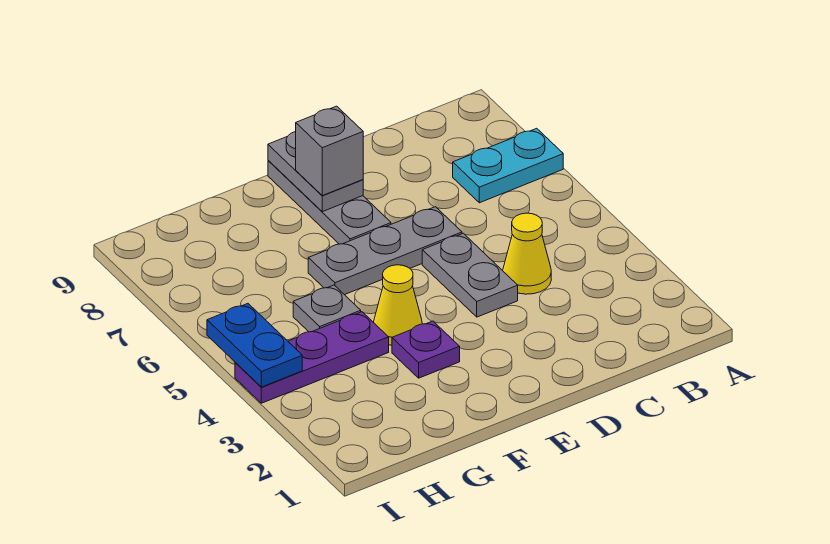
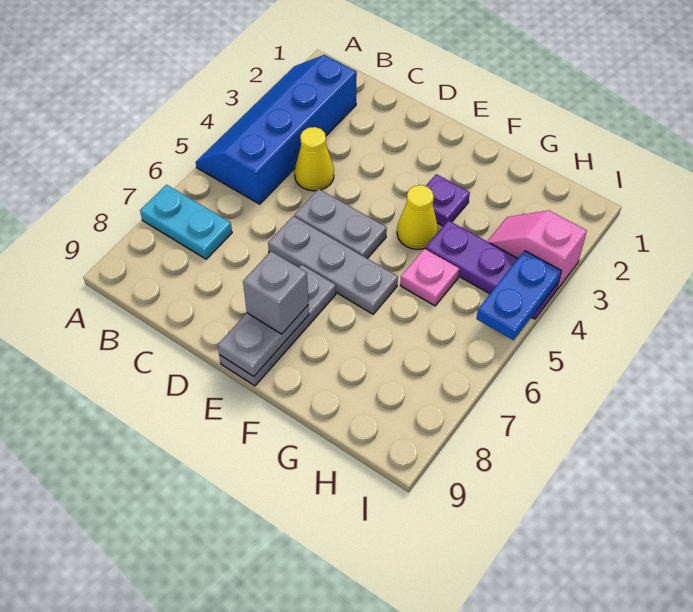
none -> blue slope A2:B5 level 1 top B
grey plate D4:D5 level 1 -> grey plate D5:E5 level 1
grey plate G5 level 1 -> pink plate G5 level 1
none -> pink slope H3:I3 level 1 top I

